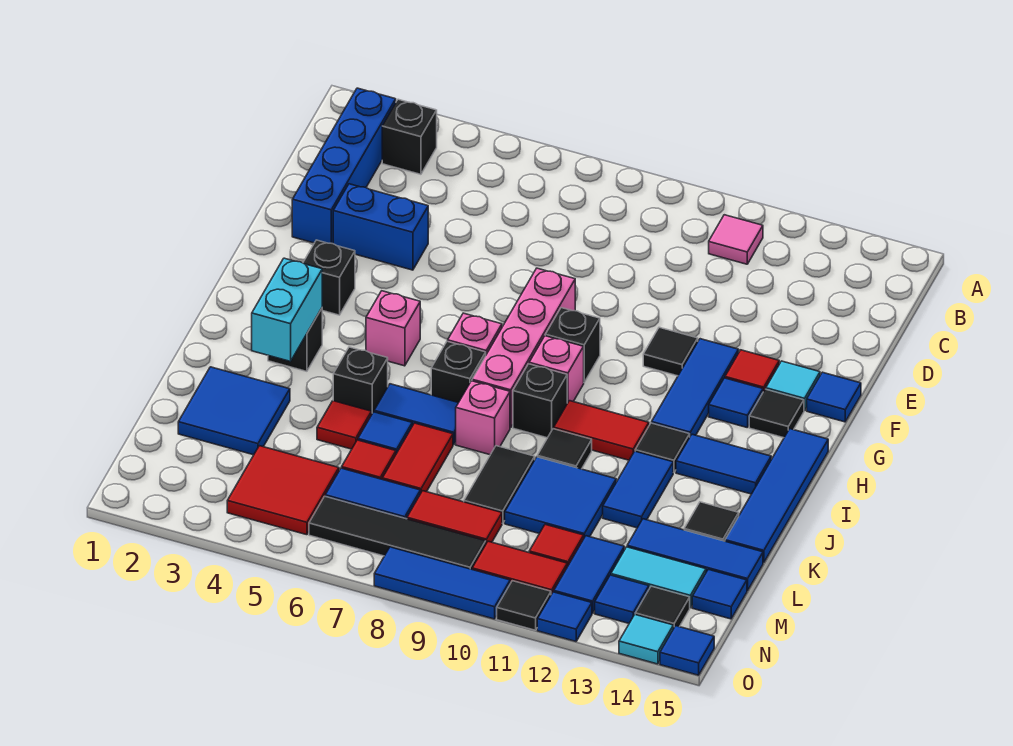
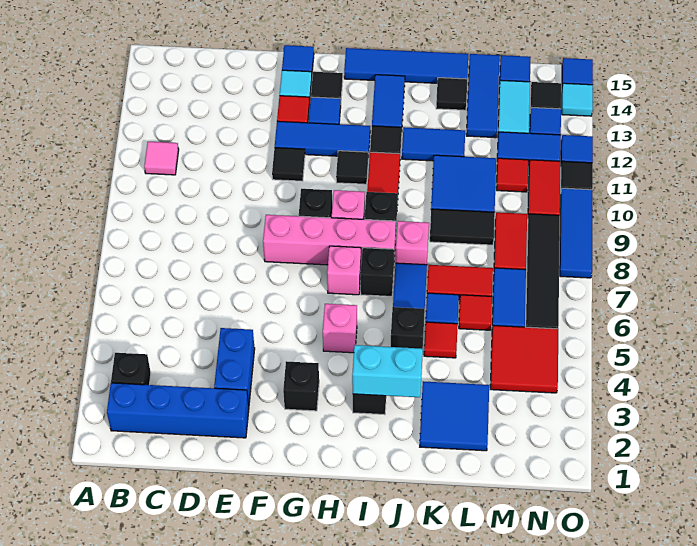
black tile J10 level 1 -> black tile H11 level 1

